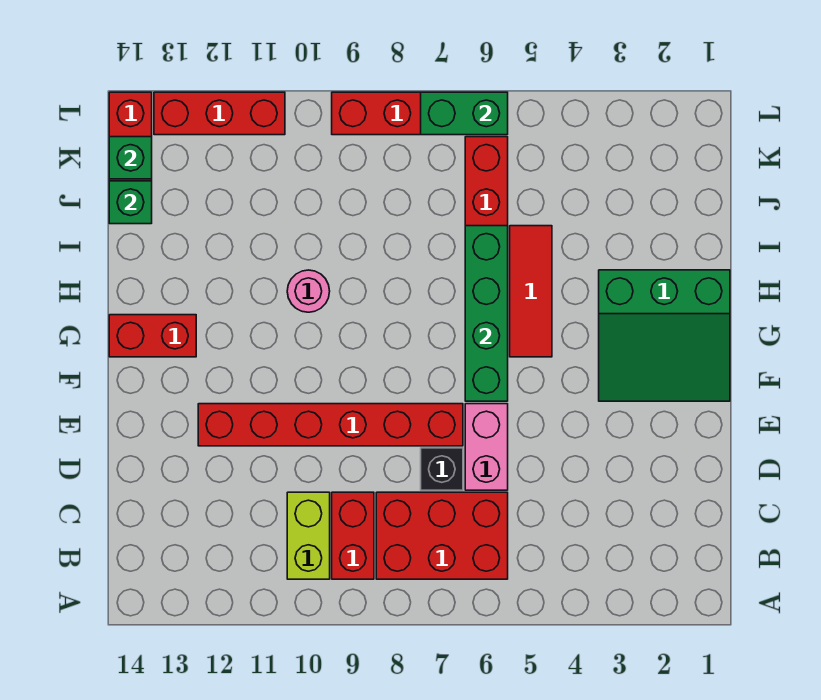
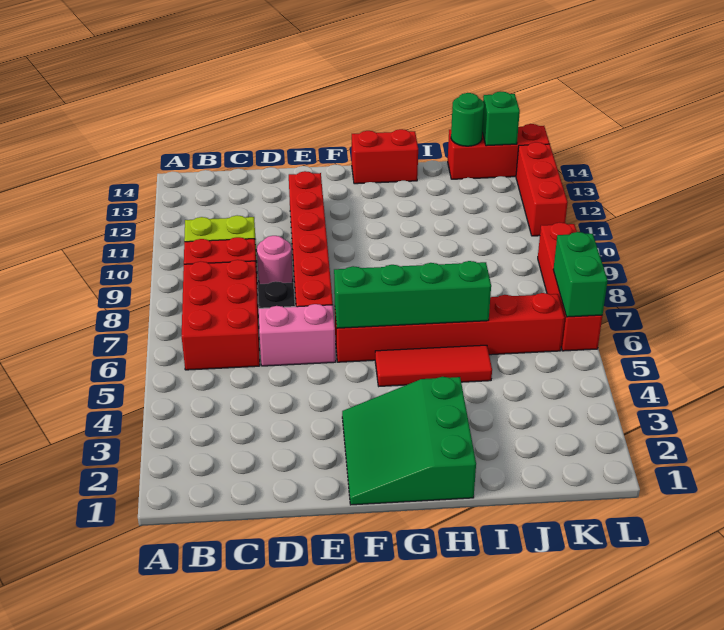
red brick G13:G14 level 1 -> red brick G14:H14 level 1
pink round brick H10 level 1 -> pink round brick D9 level 1
green brick J14 level 2 -> green round brick J14 level 2

